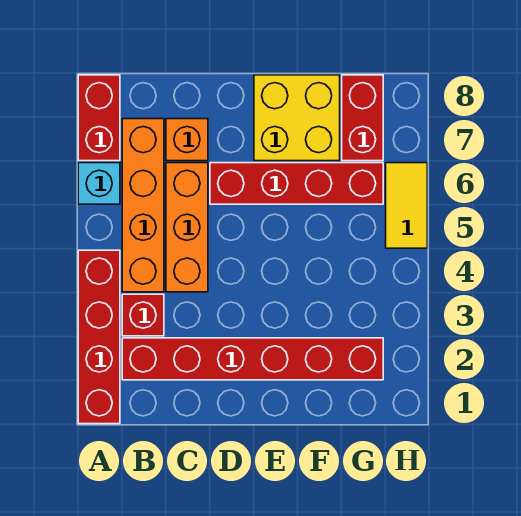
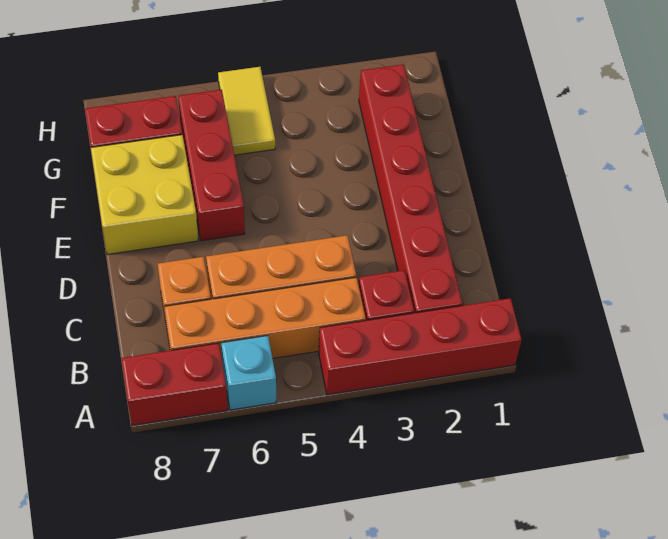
red brick D6:G6 level 1 -> red brick E6:G6 level 1
yellow tile H5:H6 level 1 -> yellow tile G5:H5 level 1

